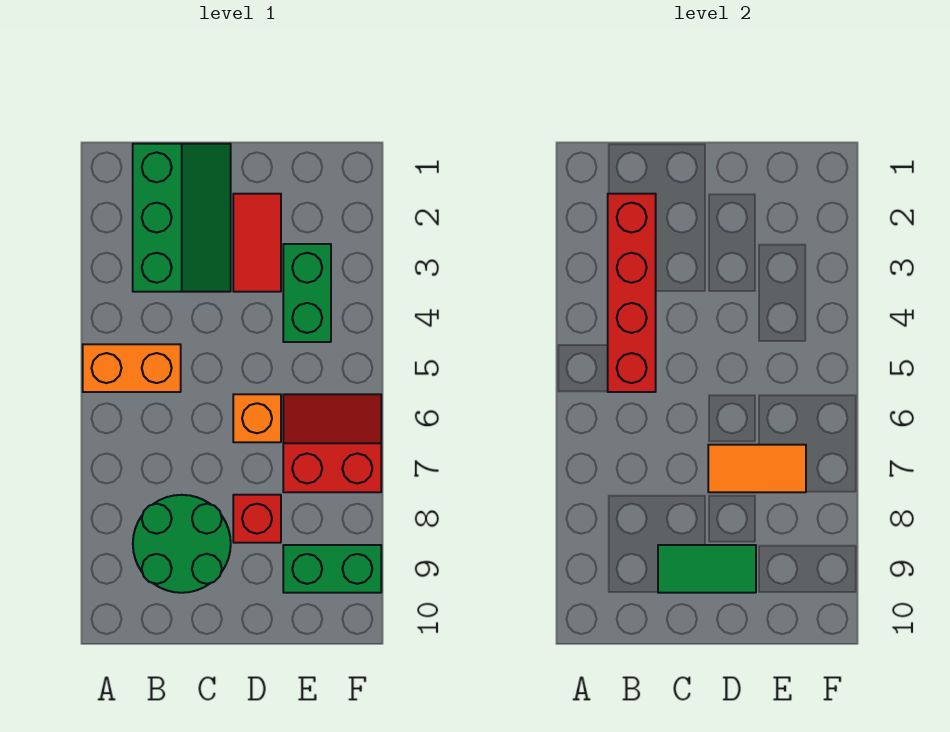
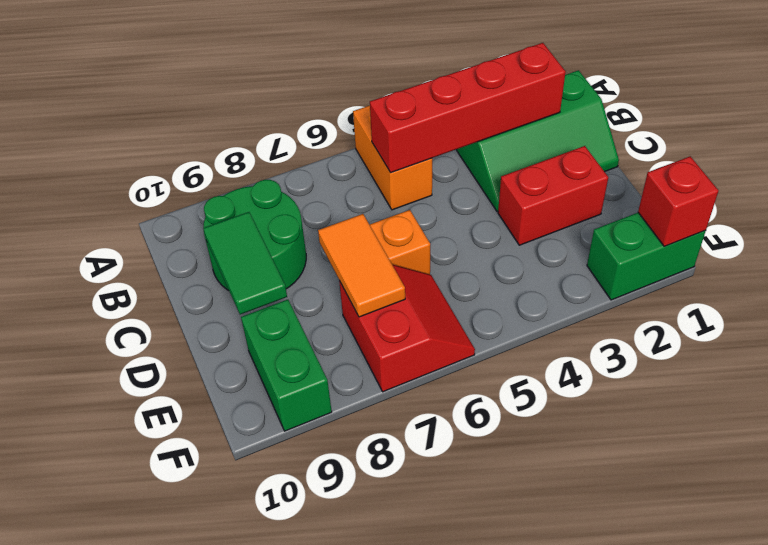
red tile D2:D3 level 1 -> red brick D2:D3 level 1
red brick D8 level 1 -> red brick F1 level 2
green brick E3:E4 level 1 -> green brick F1:F2 level 1

